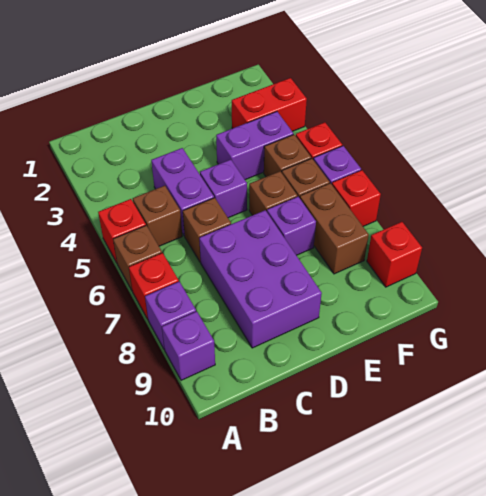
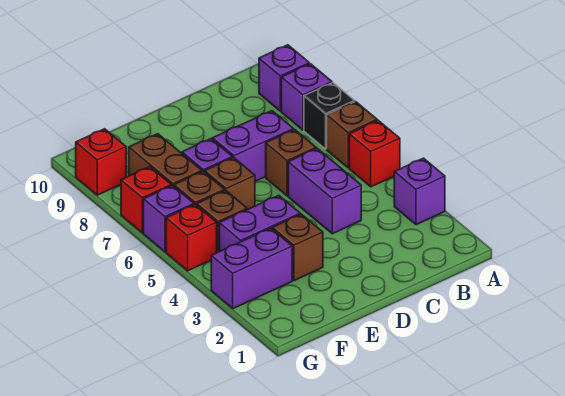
red brick A7 level 1 -> black brick A7 level 1
brown brick B5 level 1 -> brown brick E3 level 1
purple brick C7:D9 level 1 -> purple brick C7:D7 level 1
purple brick D5 level 1 -> purple brick A3 level 1
red brick F3:G3 level 1 -> purple brick F3:G3 level 1

